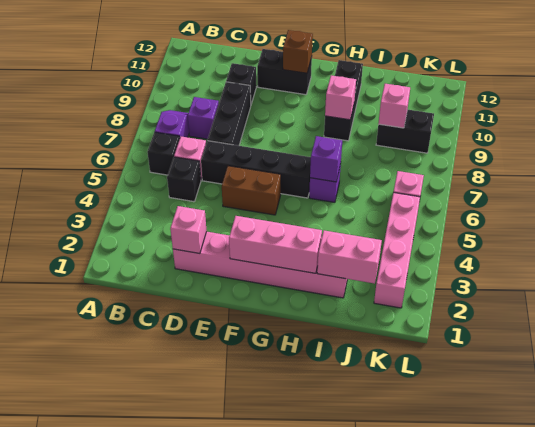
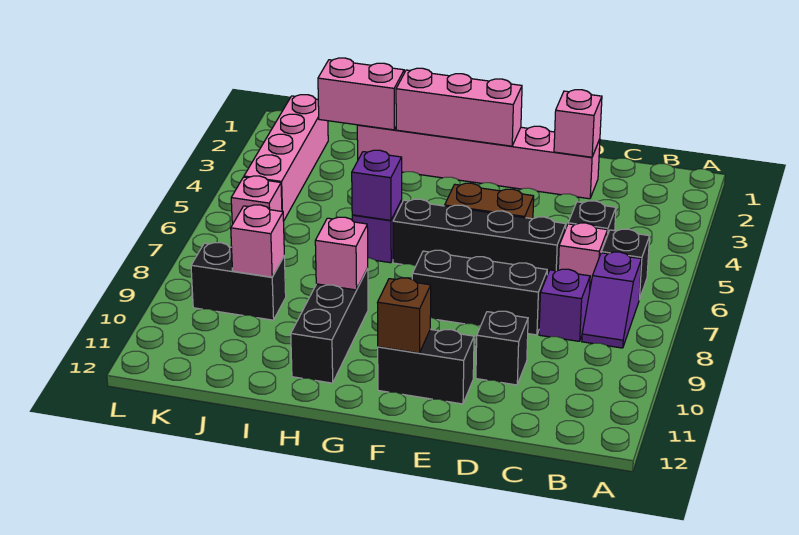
black brick D7:D9 level 1 -> black brick D8:F8 level 1

